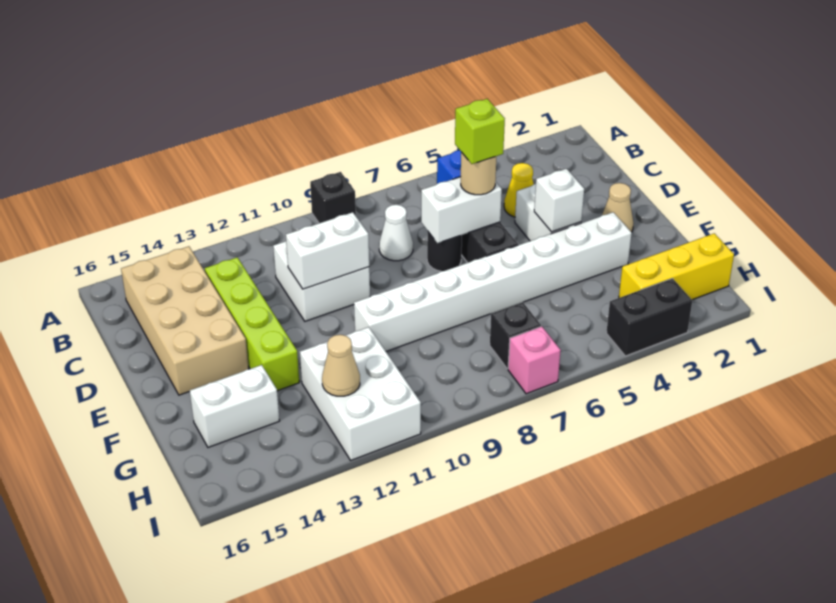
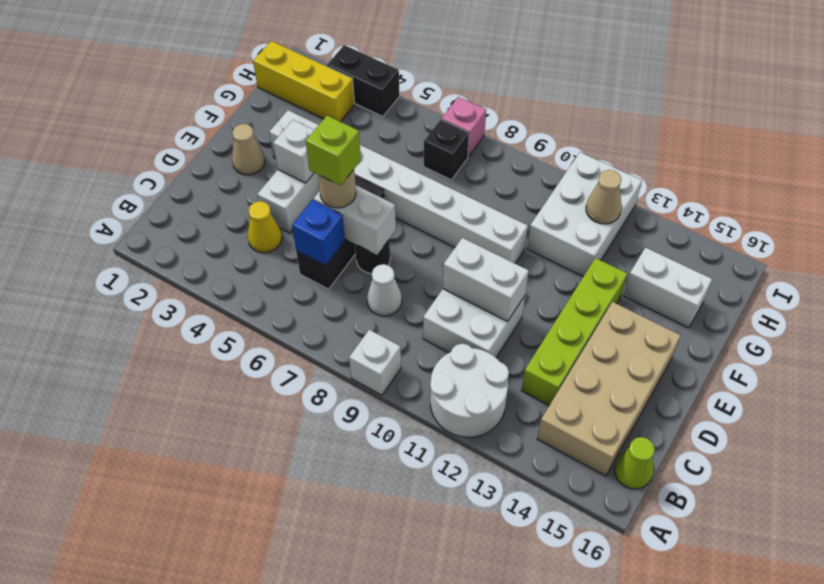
black brick A9 level 1 -> white brick A9 level 1
none -> white round brick A11:B12 level 1
none -> lime cone B16 level 1

